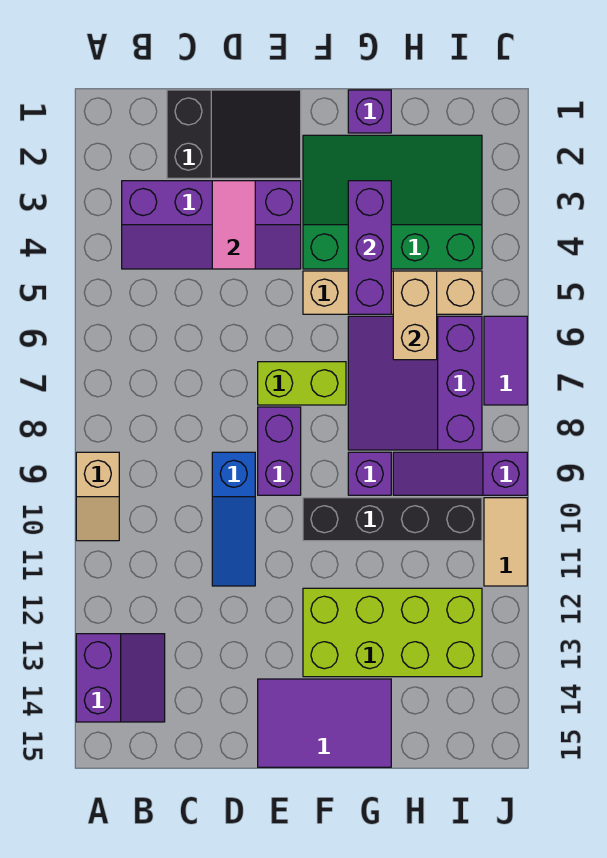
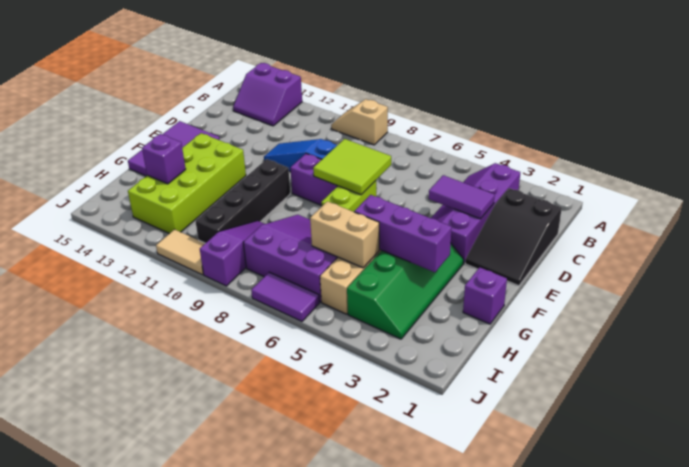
pink tile D3:D4 level 2 -> purple tile D3:D4 level 2
none -> lime tile D7:E8 level 2
green slope F2:I4 level 1 top 4 -> green slope F3:I4 level 1 top 4
purple brick G9 level 1 -> purple brick H13 level 2

